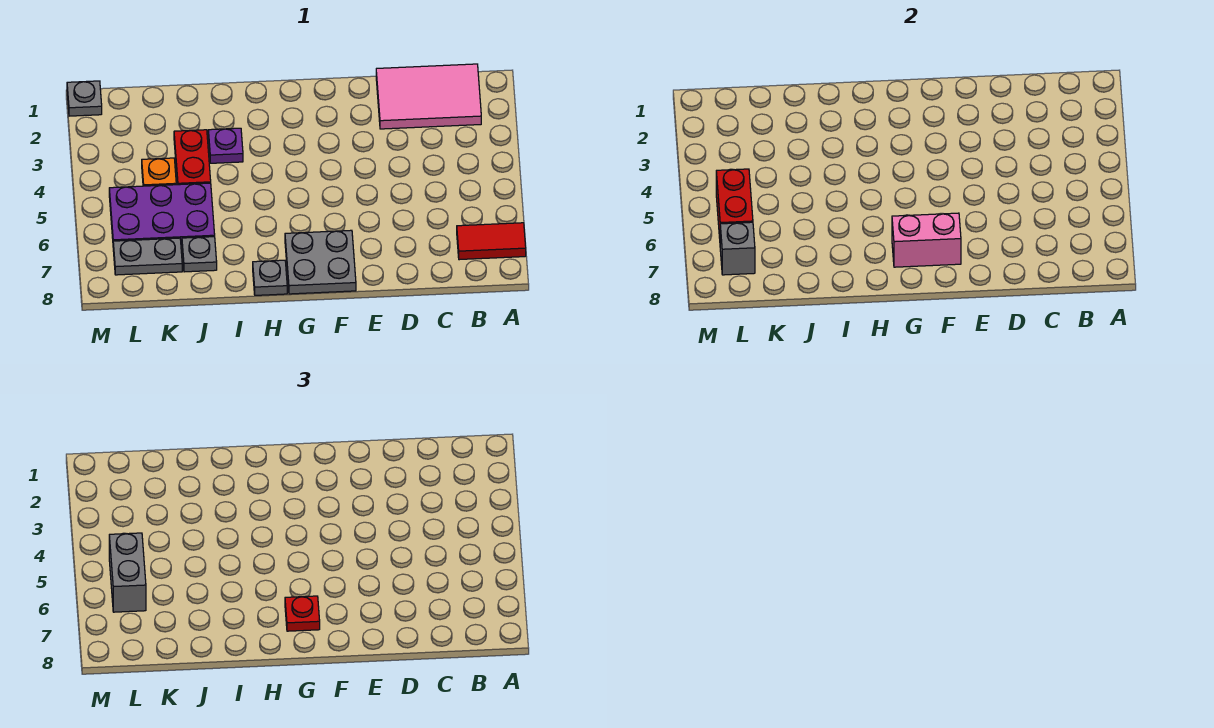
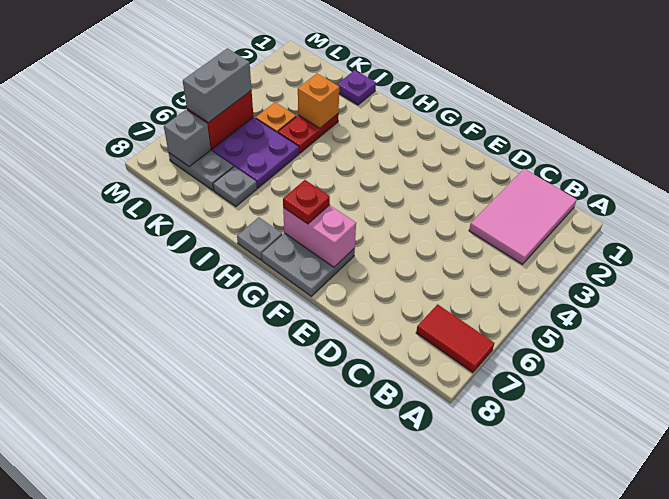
pink tile B1:D2 level 1 -> pink tile B1:C3 level 1
purple plate I3 level 1 -> purple plate J1 level 1
none -> orange brick J3 level 2
grey plate M1 level 1 -> none

